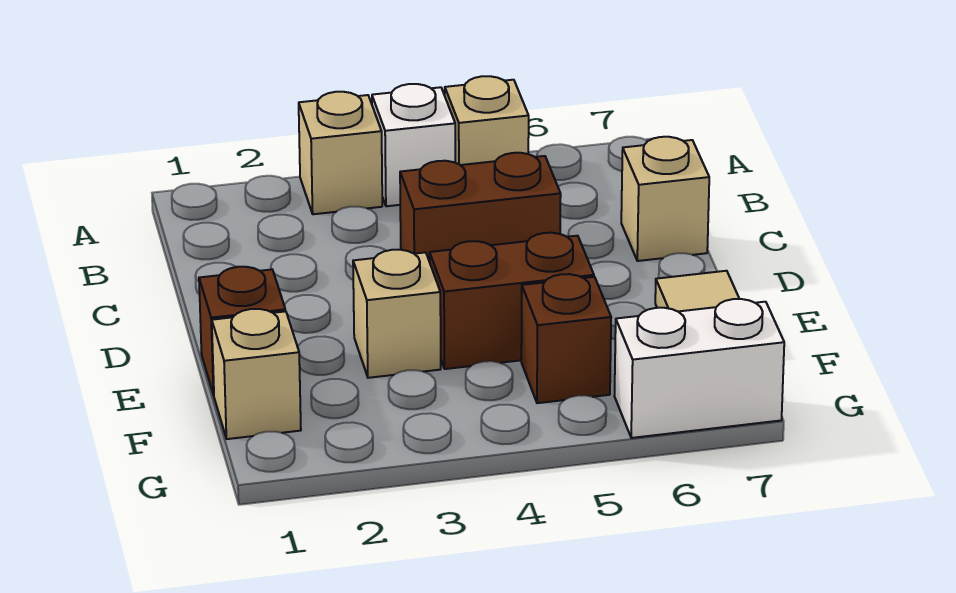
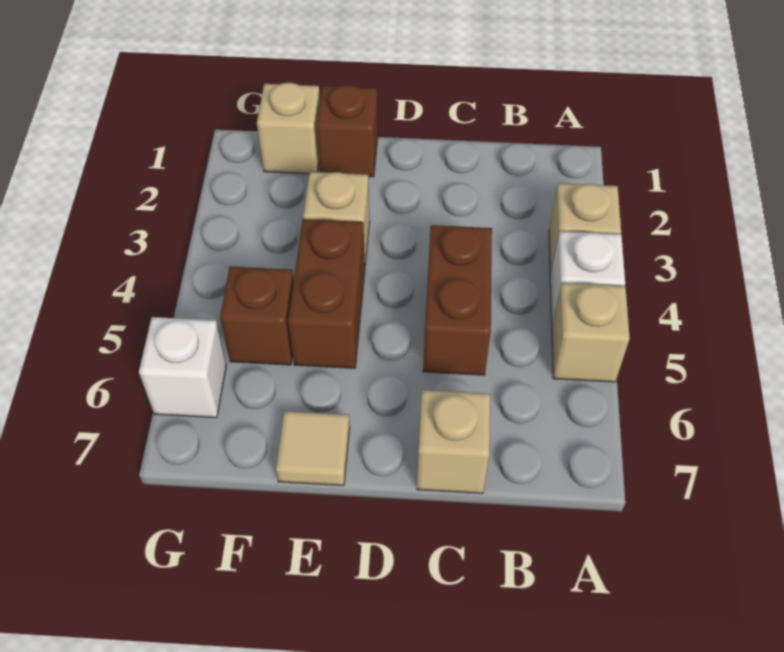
white brick G6:G7 level 1 -> white brick G6 level 1

